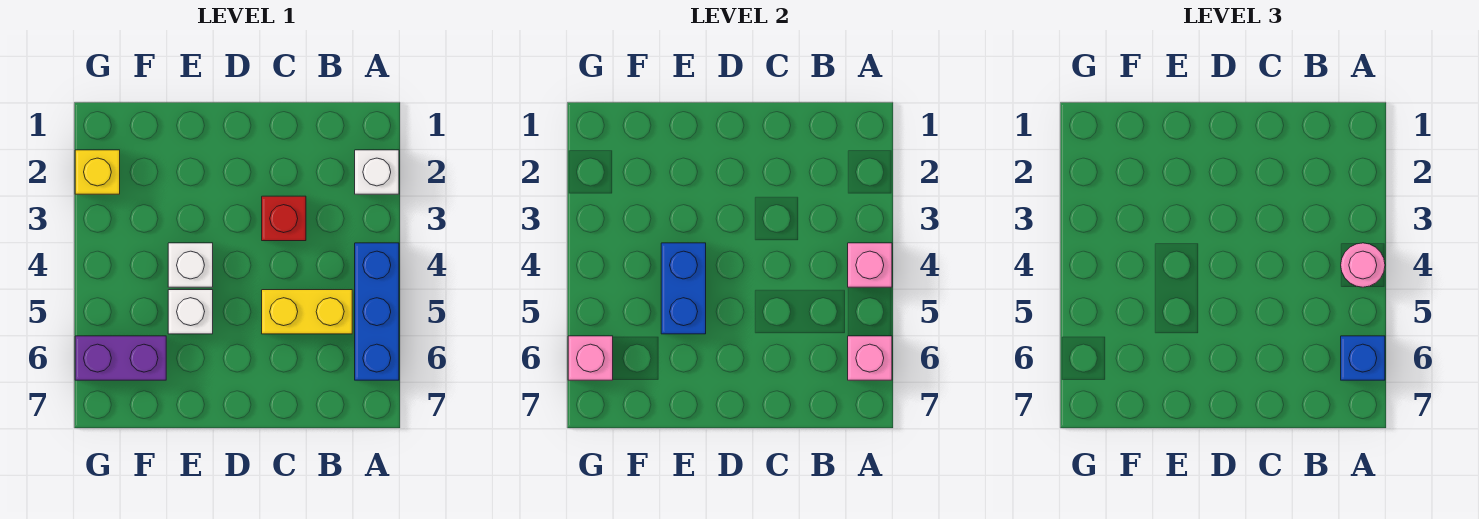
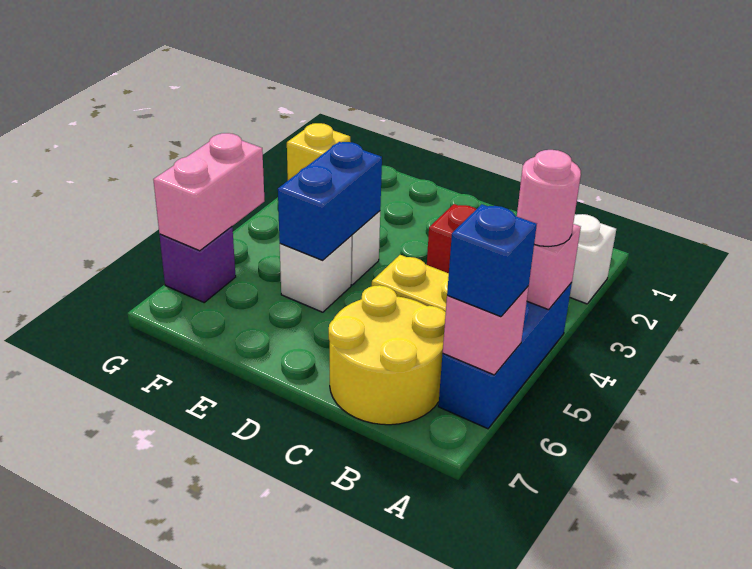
none -> yellow round brick B6:C7 level 1
purple brick F6:G6 level 1 -> purple brick G6 level 1
pink brick G6 level 2 -> pink brick G5:G6 level 2

